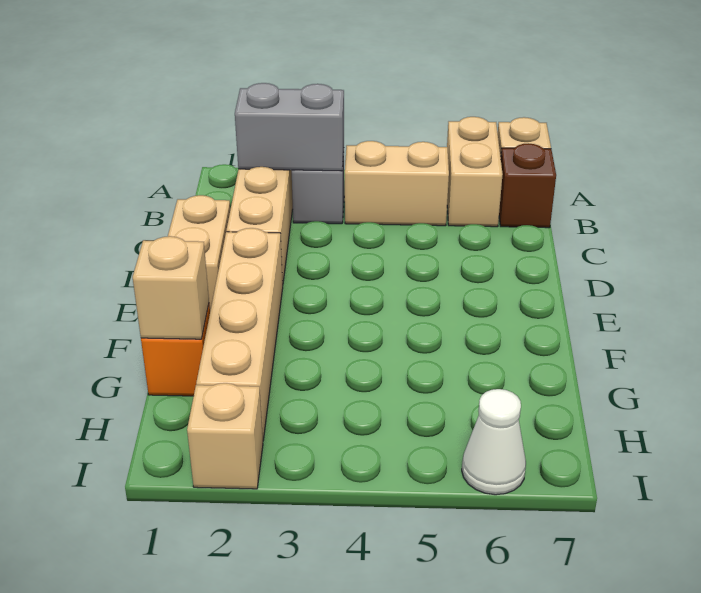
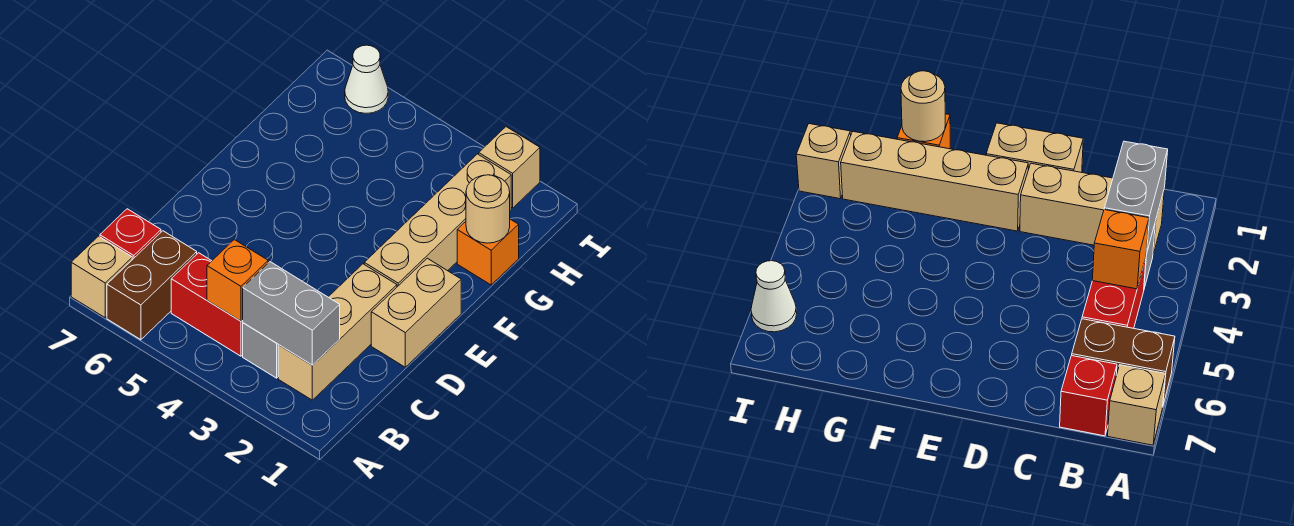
tan brick A6:B6 level 1 -> brown brick A6:B6 level 1
tan brick B4:B5 level 1 -> red brick B4:B5 level 1
none -> orange brick B4 level 2
brown brick B7 level 1 -> red brick B7 level 1
tan brick G1 level 2 -> tan round brick G1 level 2

